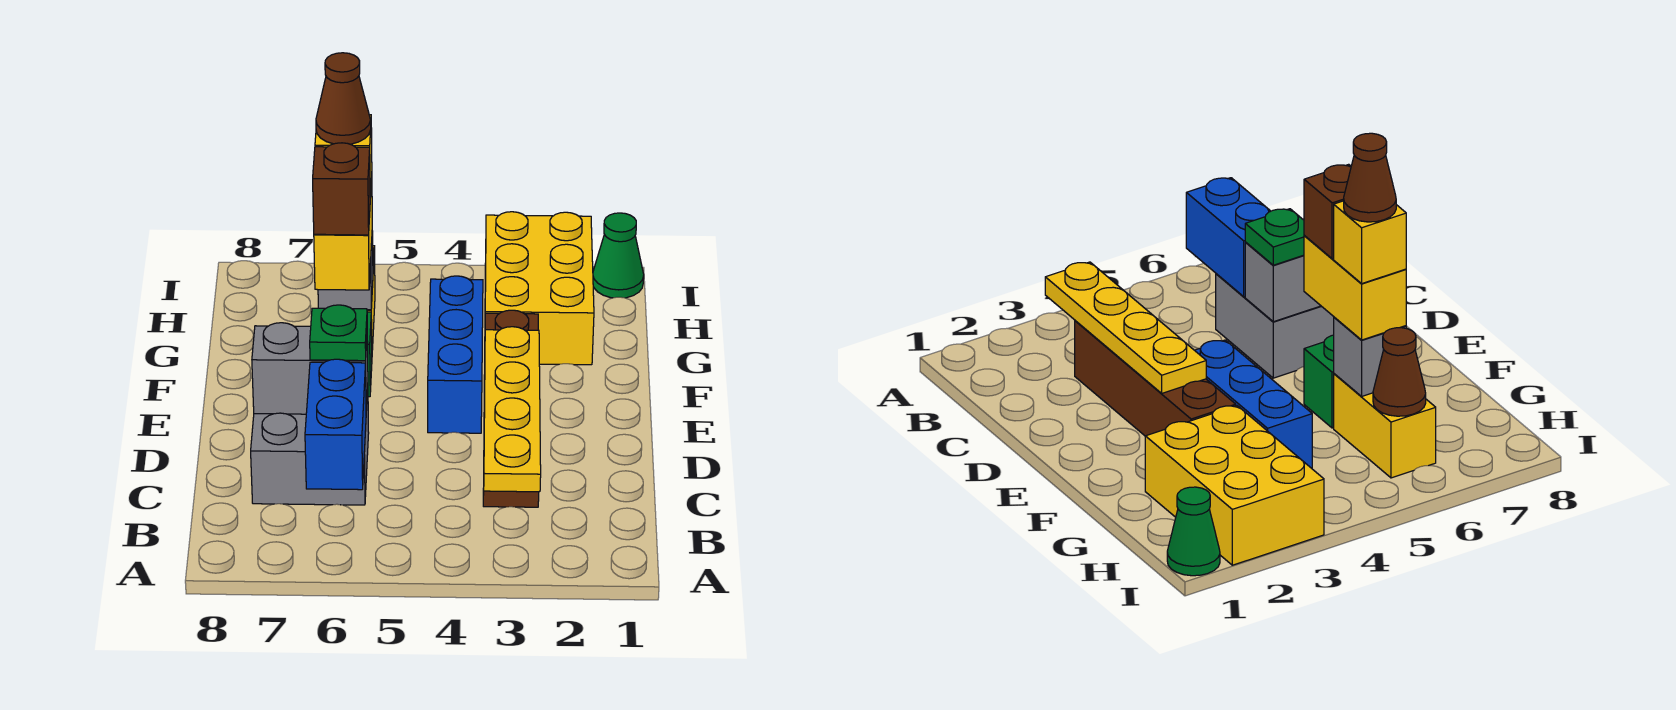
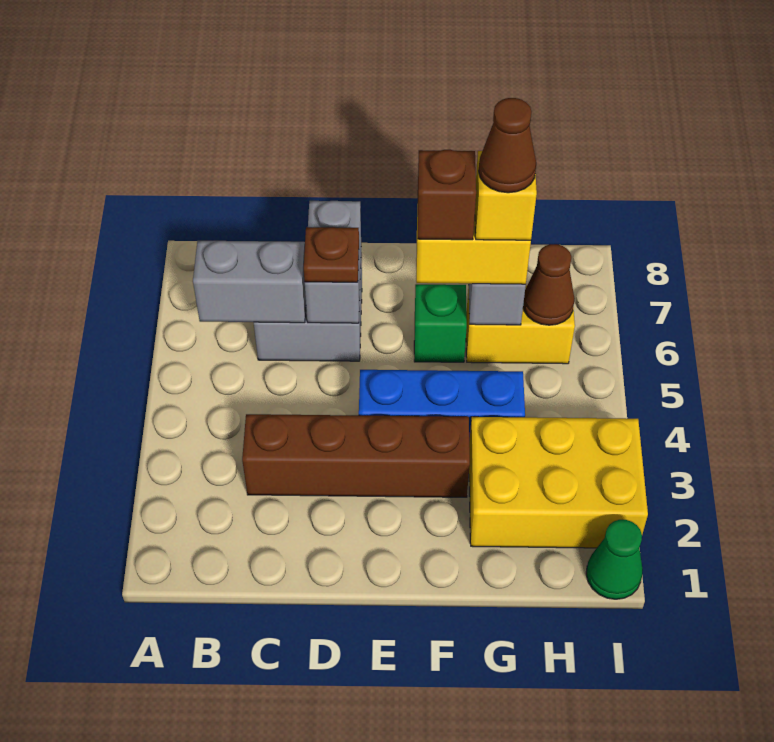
yellow plate B3:E3 level 2 -> none
blue brick B6:C6 level 2 -> grey brick B6:C6 level 2
green plate D6 level 3 -> brown plate D6 level 3

